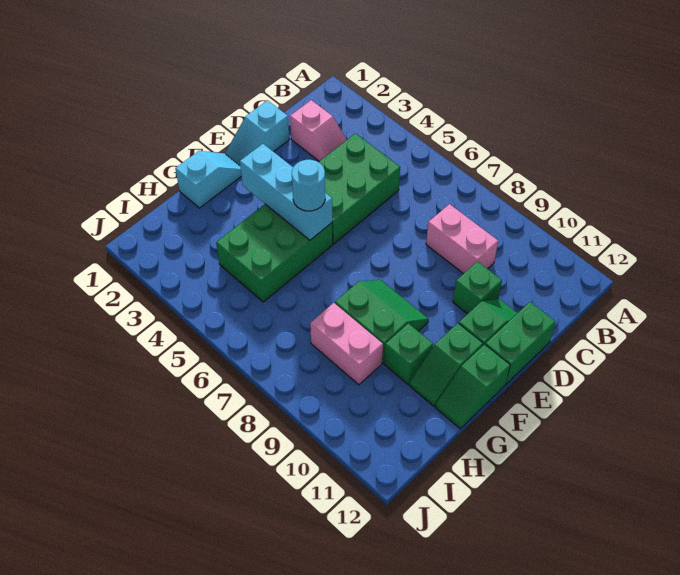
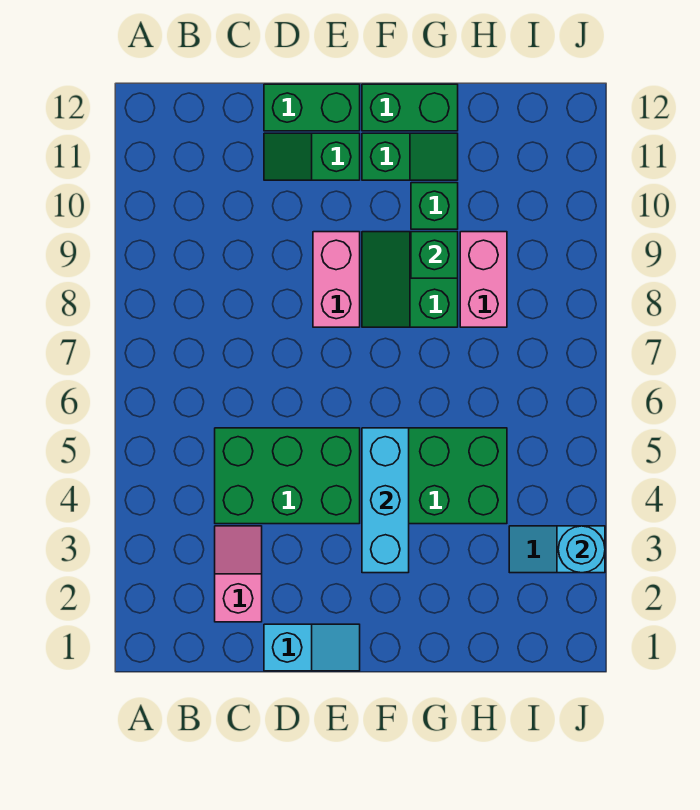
pink brick C8:C9 level 1 -> pink brick E8:E9 level 1
green brick D10 level 1 -> green brick G9 level 2
cyan slope F1:G1 level 1 top G -> cyan slope I3:J3 level 1 top J
cyan round brick F5 level 3 -> cyan round brick J3 level 2
green slope F12:G12 level 1 top F -> green brick F12:G12 level 1

